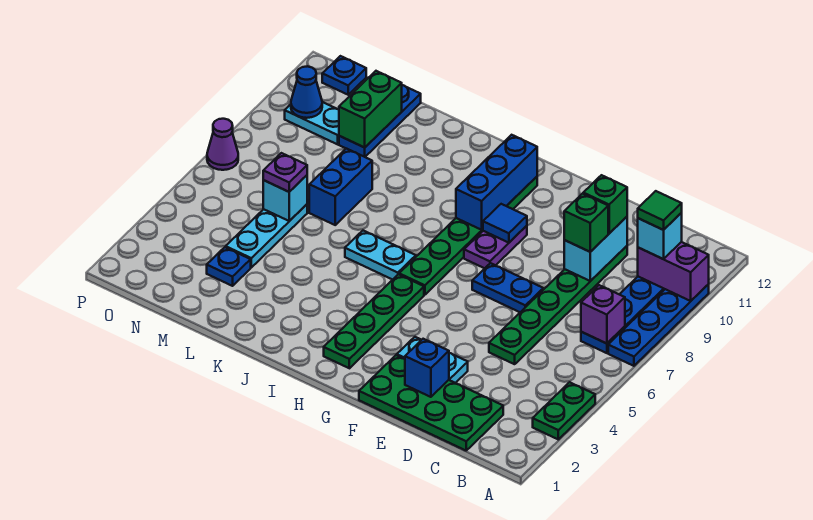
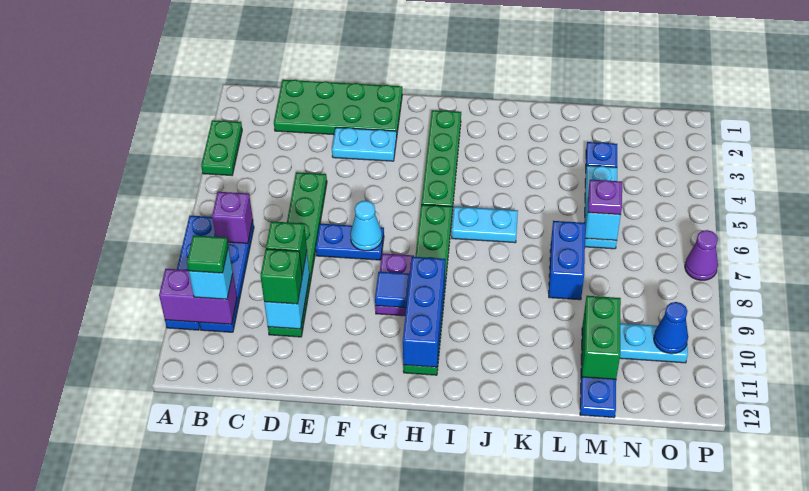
blue brick E2 level 2 -> none
none -> cyan cone F7 level 2
blue plate O12 level 1 -> none

